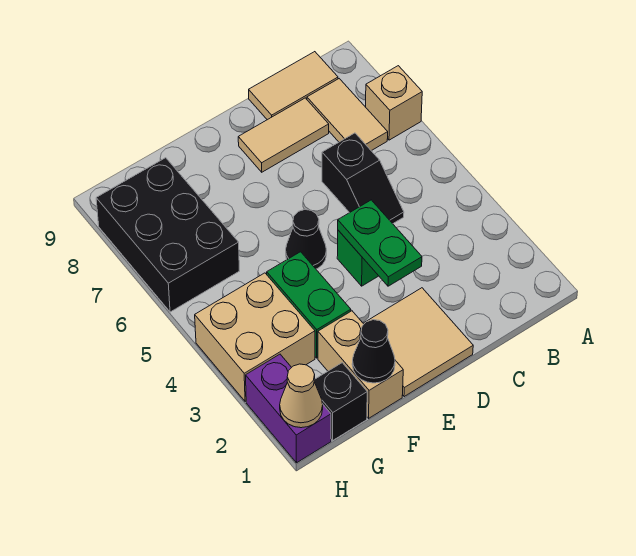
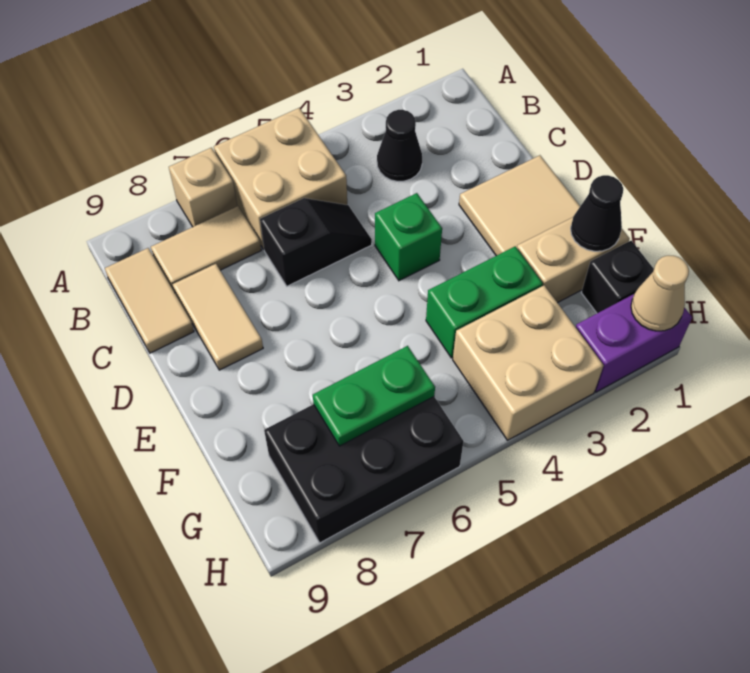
none -> tan brick A5:B6 level 1
green plate D3:D4 level 2 -> green plate G6:G7 level 2
black cone E5 level 1 -> black cone B3 level 1

